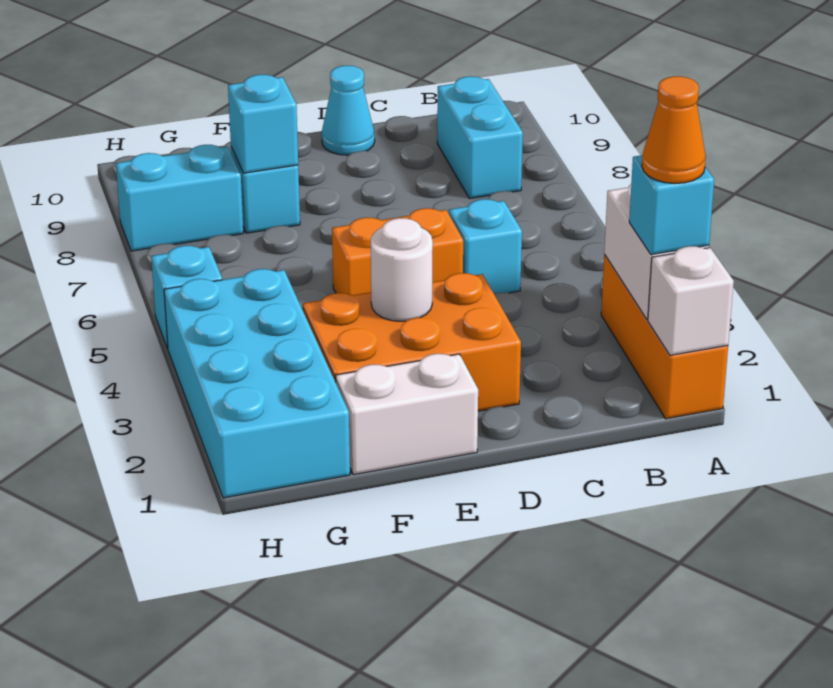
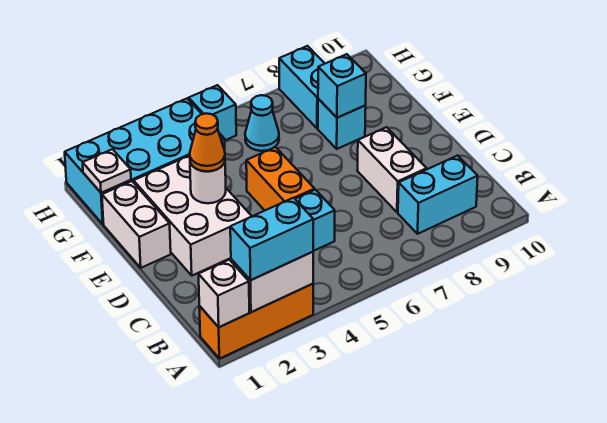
cyan brick A2 level 3 -> cyan brick A2:A3 level 3
orange cone A2 level 4 -> orange cone E3 level 3
none -> white brick C8:D8 level 1
orange brick D2:F3 level 1 -> white brick D2:F3 level 1
cyan cone D10 level 1 -> cyan cone G6 level 1
none -> white plate G1 level 2

